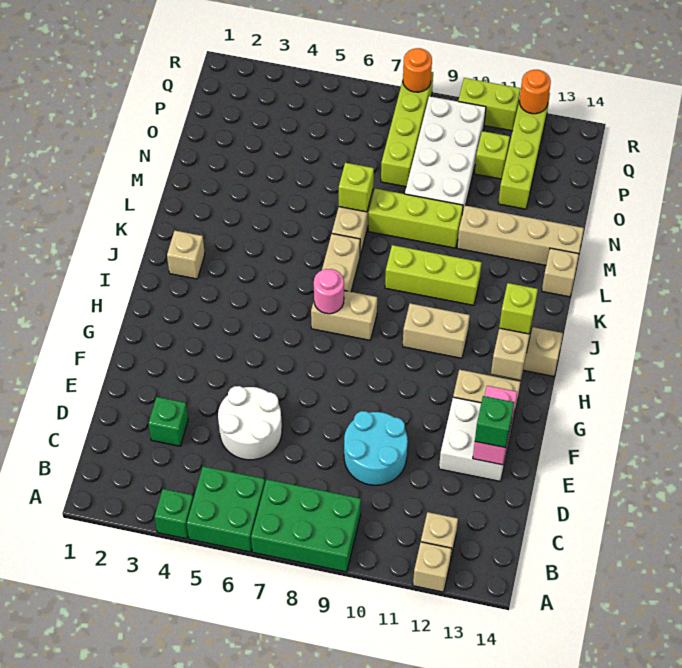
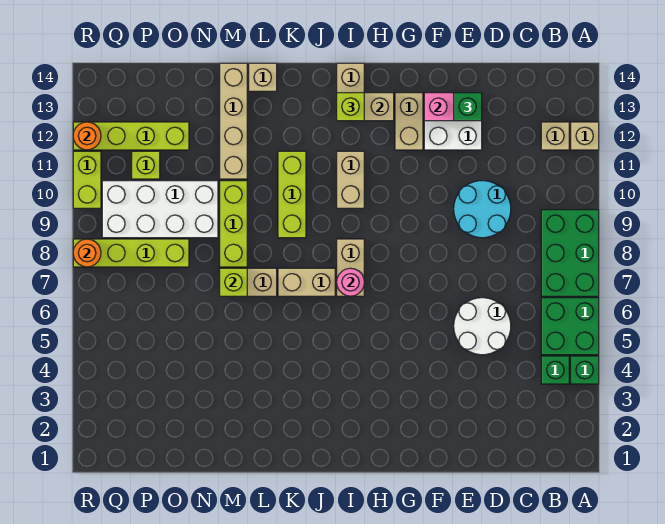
green brick D3 level 1 -> green brick B4 level 1
tan brick J2 level 1 -> none

